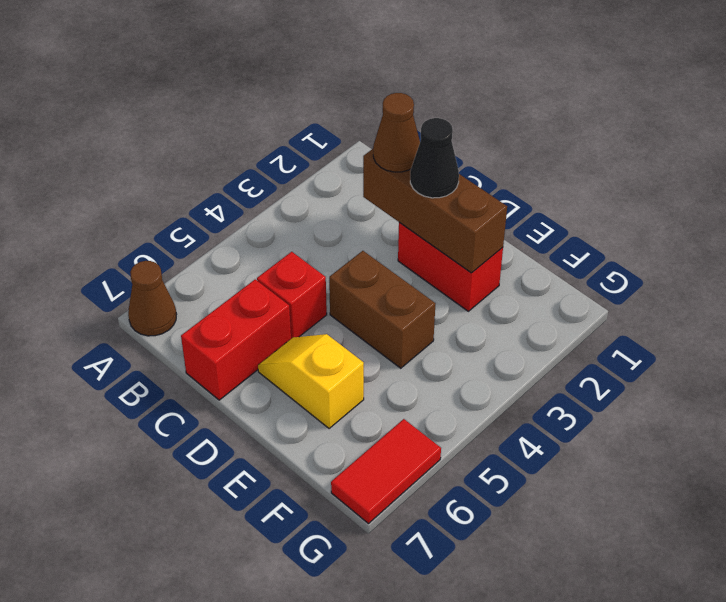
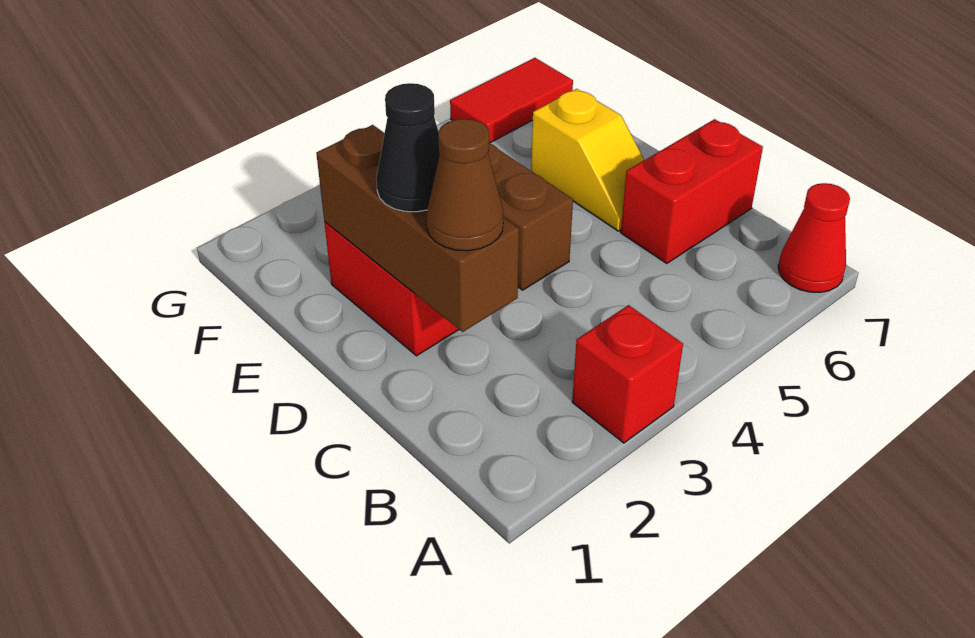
brown cone A7 level 1 -> red cone A7 level 1
red brick C5 level 1 -> red brick A3 level 1

